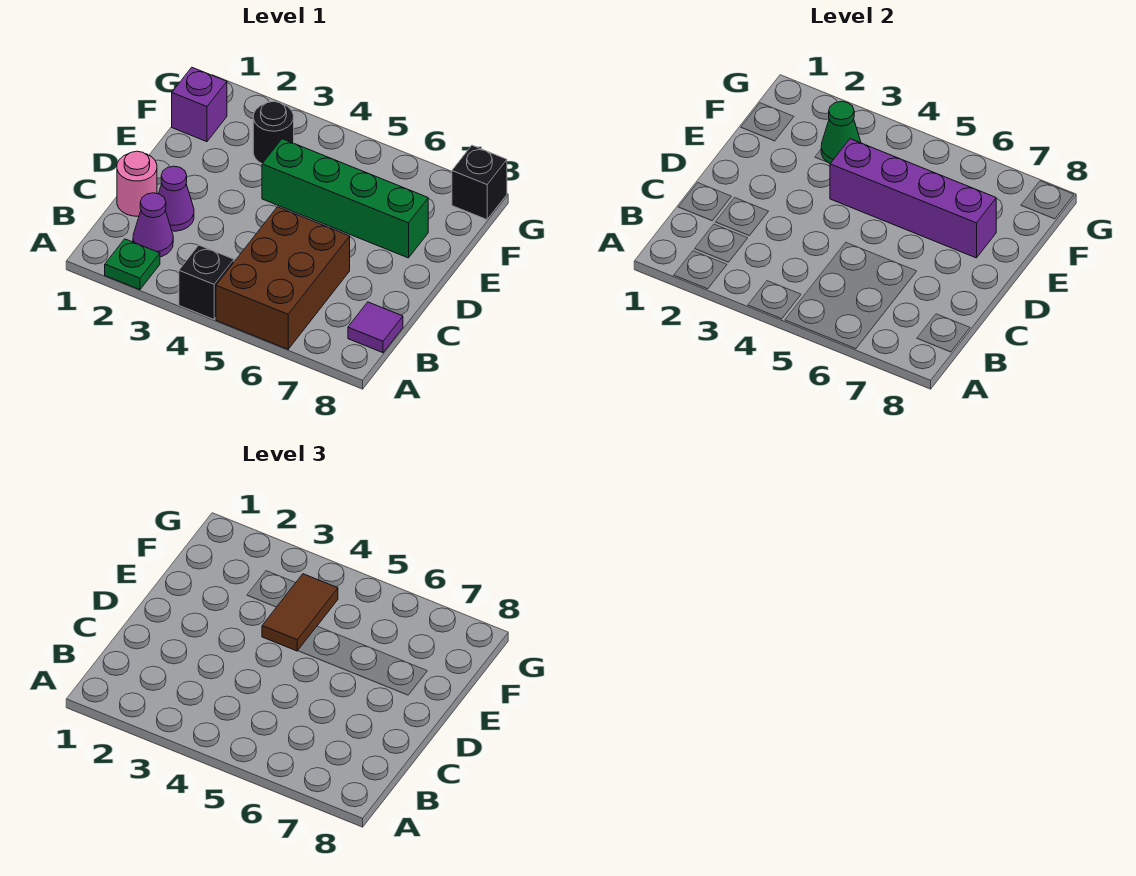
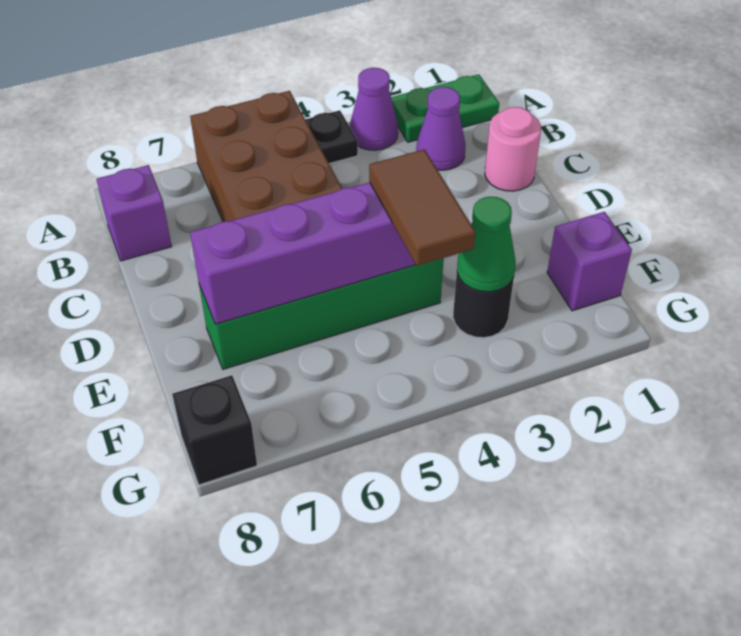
green plate A2 level 1 -> green plate A1:A2 level 1
black brick A4 level 1 -> black plate A4 level 1
purple tile B8 level 1 -> purple brick B8 level 1
purple cone C2 level 1 -> purple cone A3 level 1

